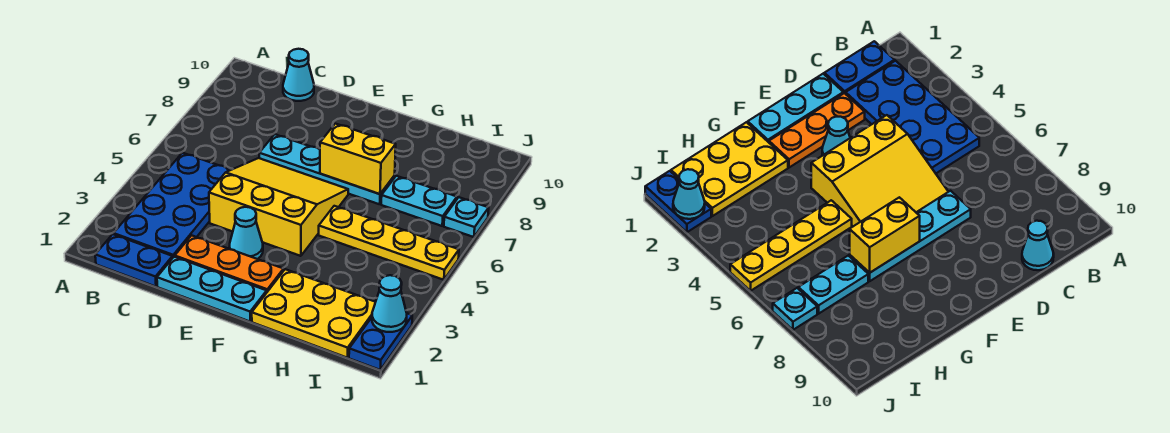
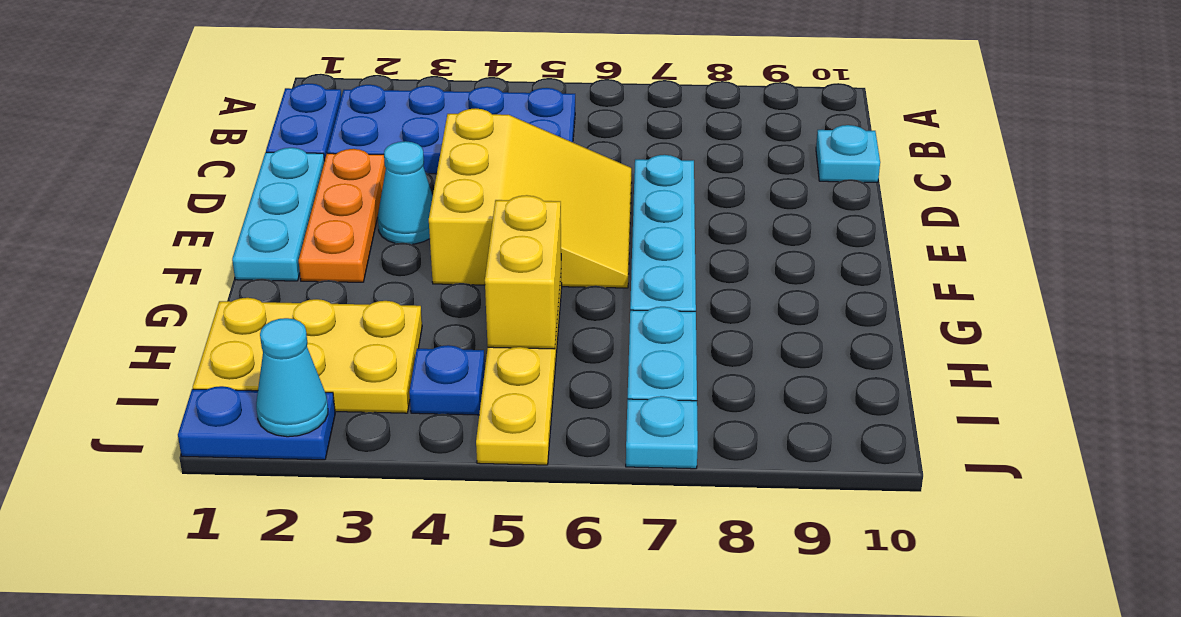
cyan cone C10 level 1 -> cyan plate C10 level 1
yellow brick F7:G7 level 2 -> yellow brick G5:H5 level 2
yellow plate G1:I2 level 1 -> yellow plate H1:I3 level 1
none -> blue plate I4 level 1

